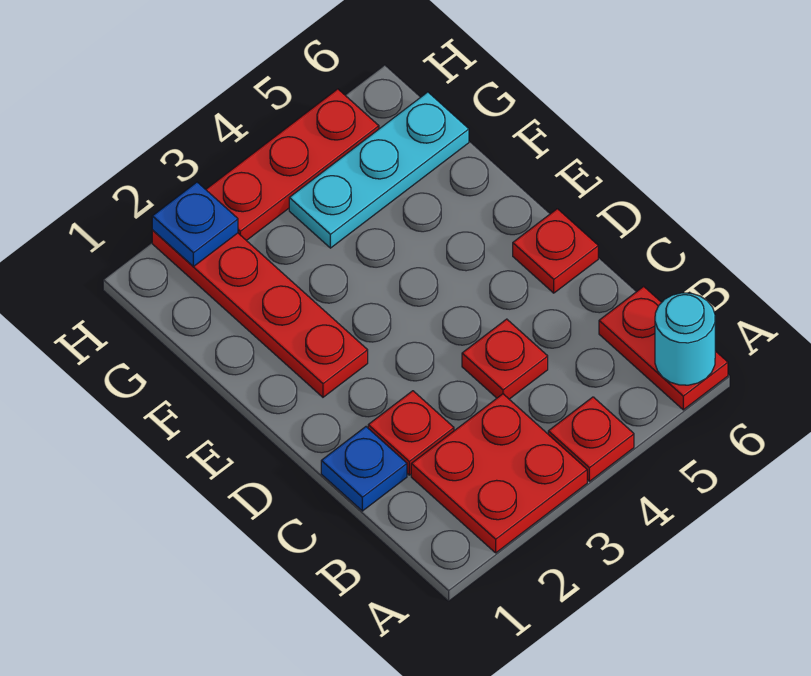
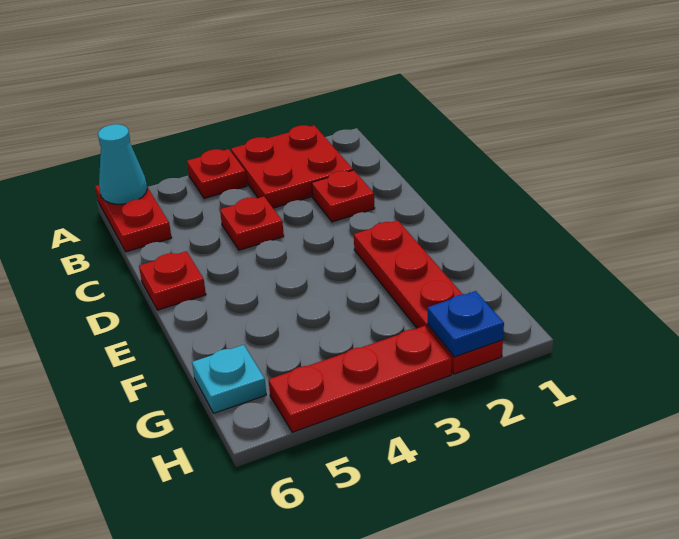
cyan round brick A6 level 2 -> cyan cone A6 level 2
blue plate C1 level 1 -> none
cyan plate G4:G6 level 1 -> cyan plate G6 level 1

